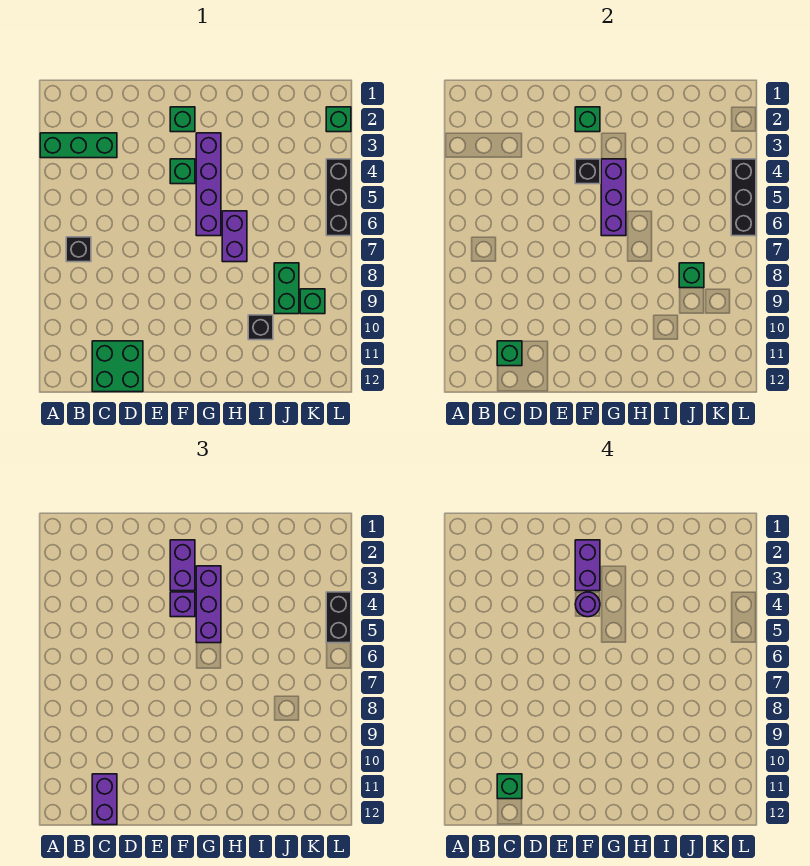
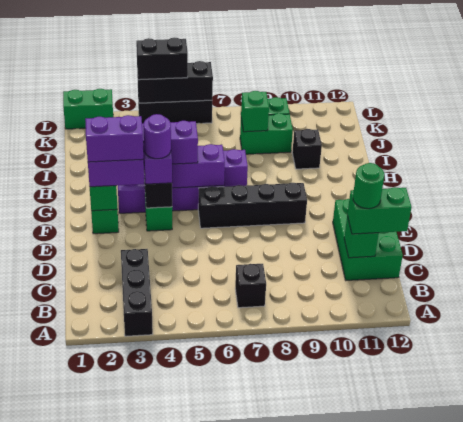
green brick A3:C3 level 1 -> black brick A3:C3 level 1
green brick C11:D12 level 1 -> green brick C11:E12 level 1
purple brick C11:C12 level 3 -> green brick C11:C12 level 3
green brick C11 level 4 -> green round brick C11 level 4
none -> black brick F6:F9 level 1
green brick L2 level 1 -> green brick L1:L2 level 1

